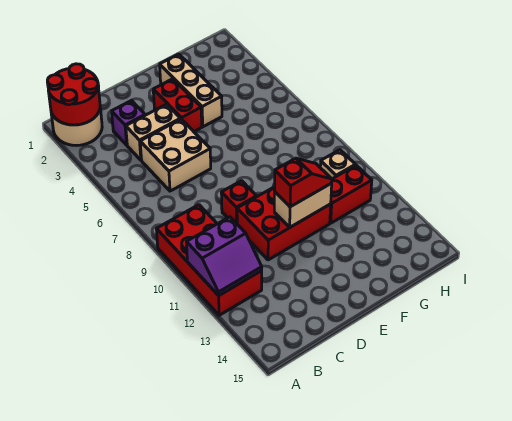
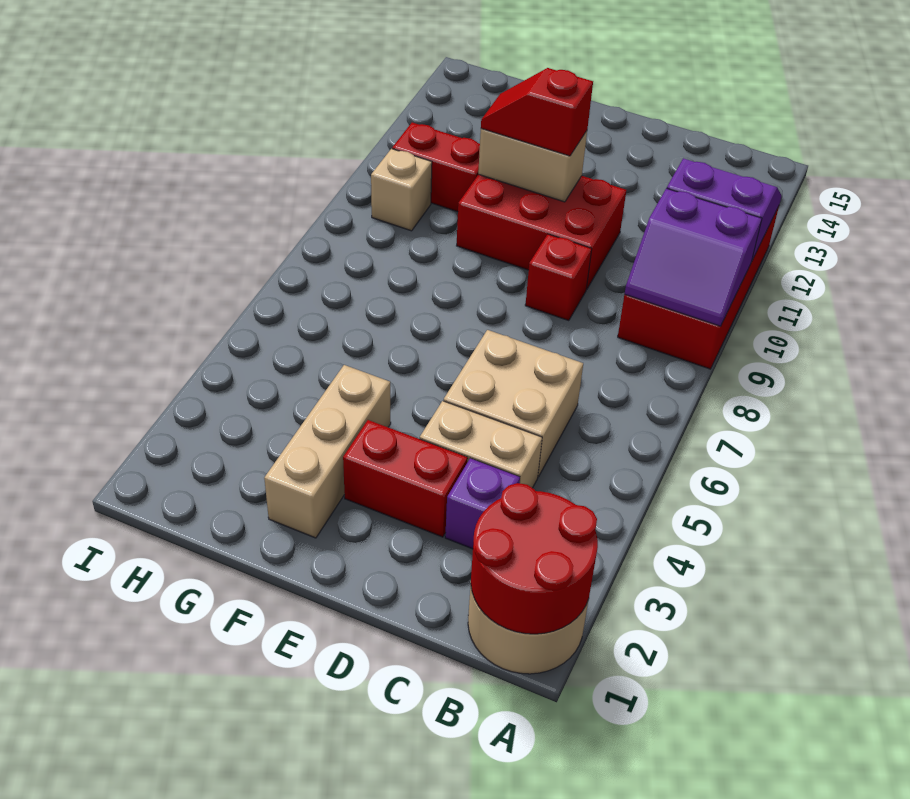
none -> purple slope A9:B10 level 2 top 10
red brick E3:E4 level 1 -> red brick D3:E3 level 1

